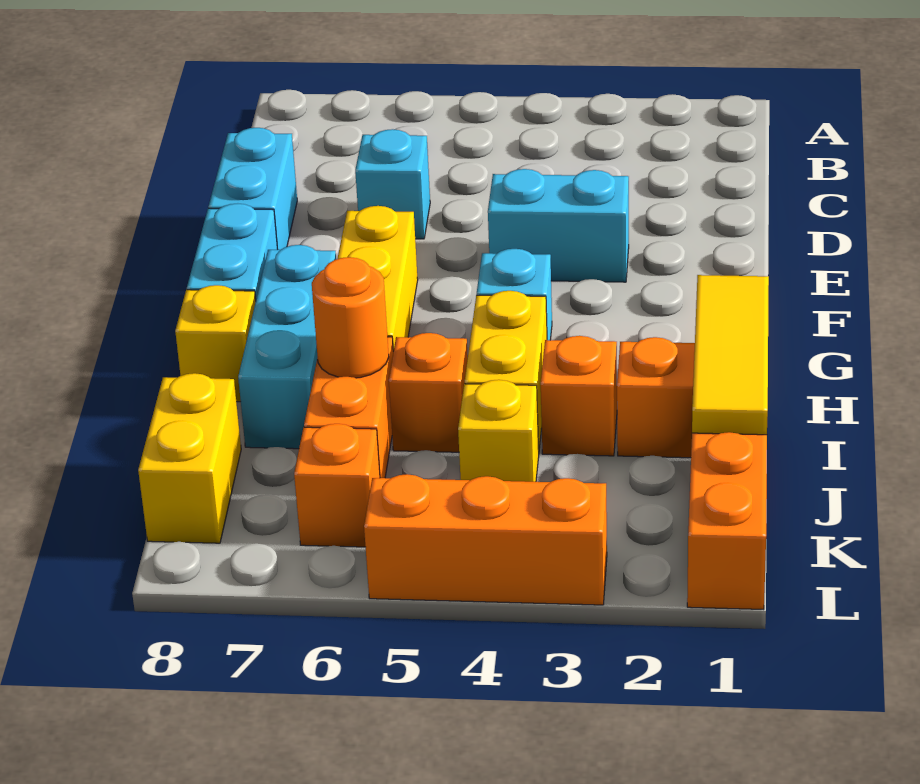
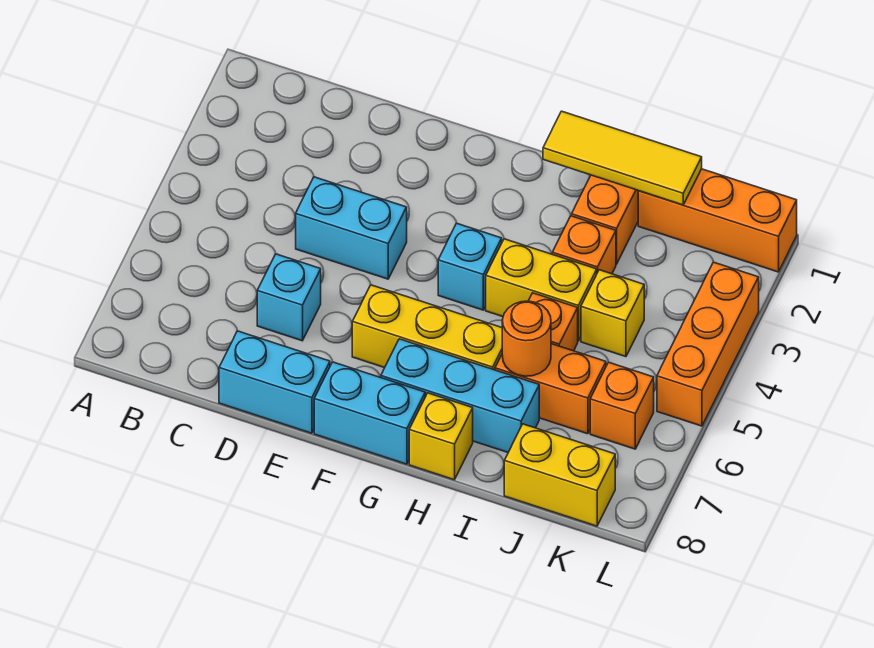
cyan brick E3:E4 level 1 -> cyan brick D4:E4 level 1

